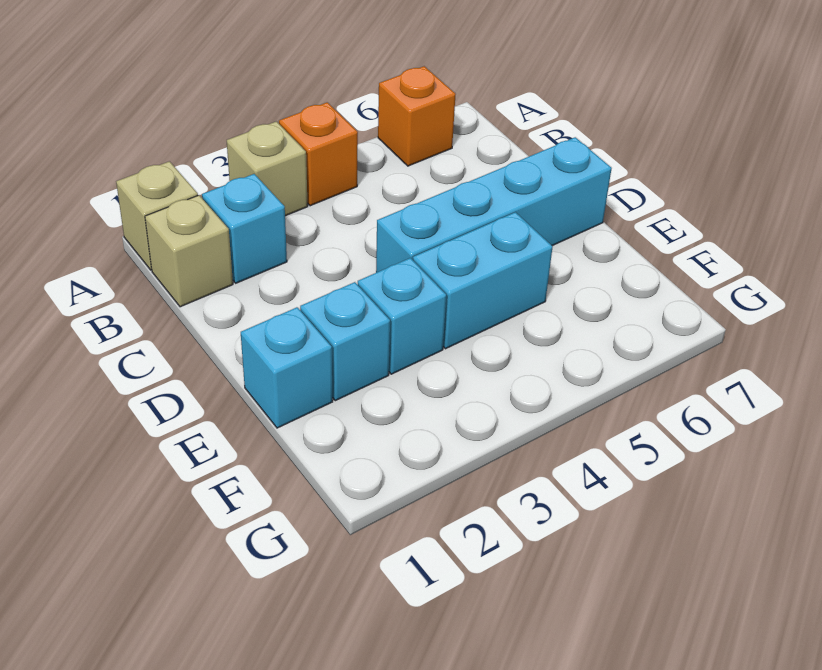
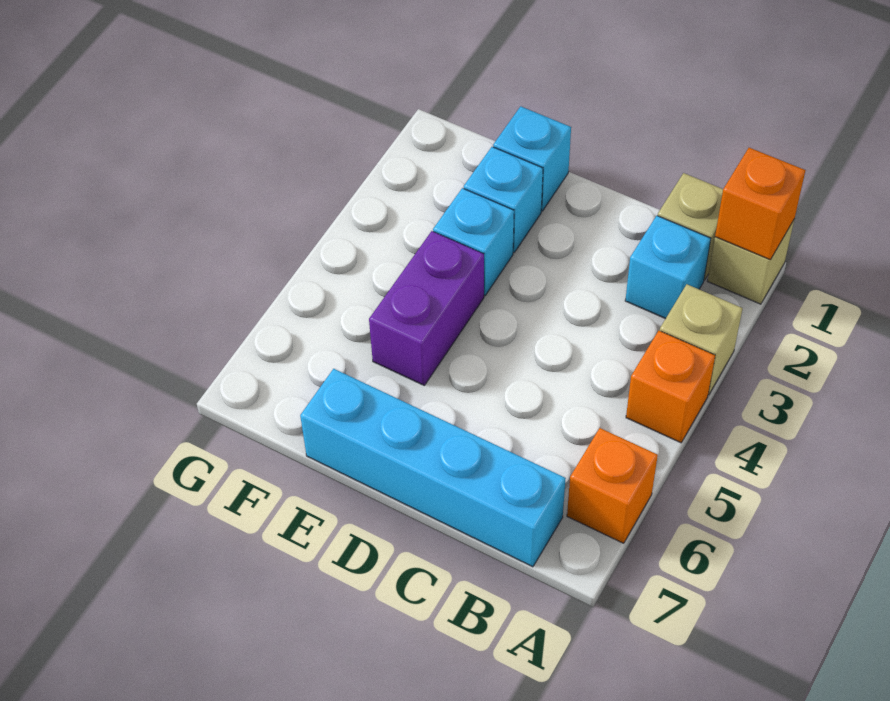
none -> orange brick A1 level 2
cyan brick D4:D7 level 1 -> cyan brick B7:E7 level 1
cyan brick E4:E5 level 1 -> purple brick E4:E5 level 1

